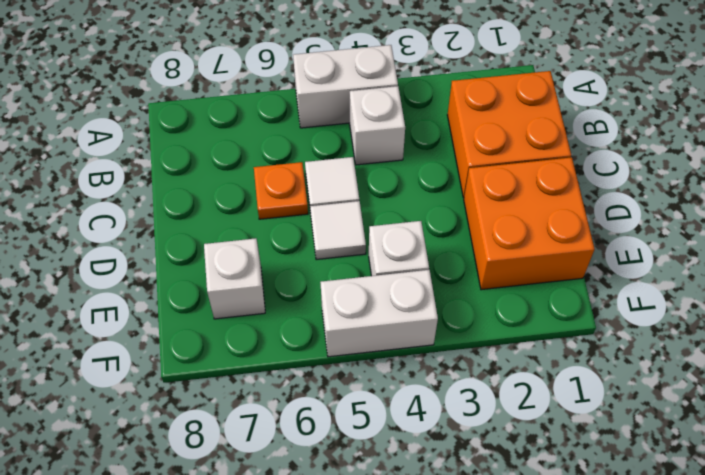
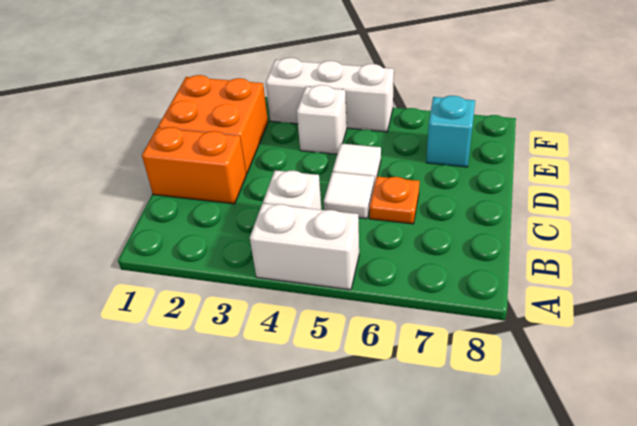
orange brick B1:C2 level 1 -> orange brick C1:C2 level 1
white brick E7 level 1 -> cyan brick E7 level 1
white brick F4:F5 level 1 -> white brick F3:F5 level 1

